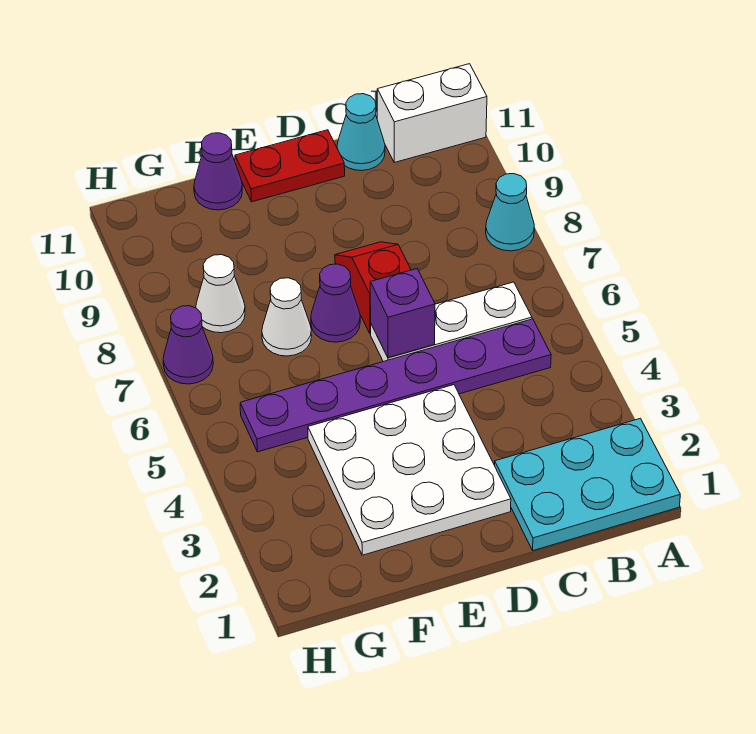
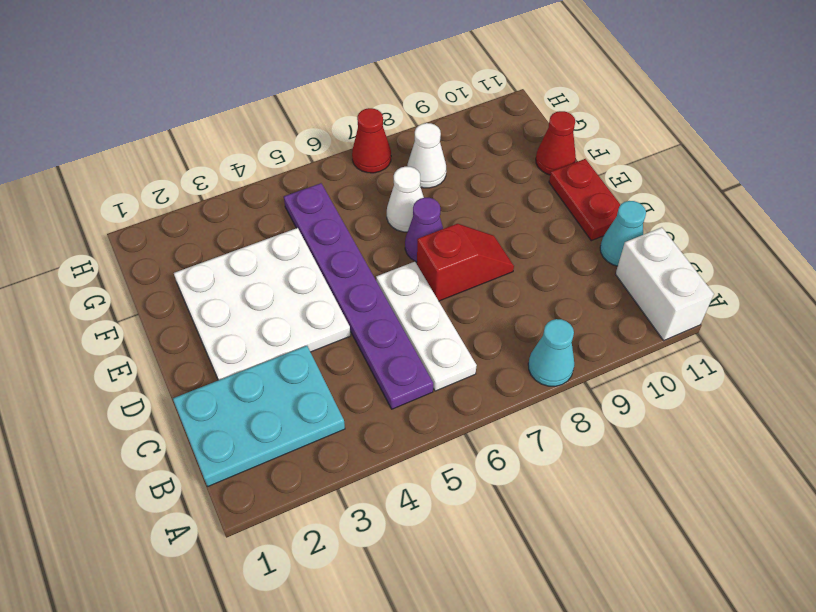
cyan plate A1:C2 level 1 -> cyan plate B1:C3 level 1
purple brick D6 level 2 -> none
purple cone F11 level 1 -> red cone F11 level 1
purple cone H7 level 1 -> red cone H7 level 1

